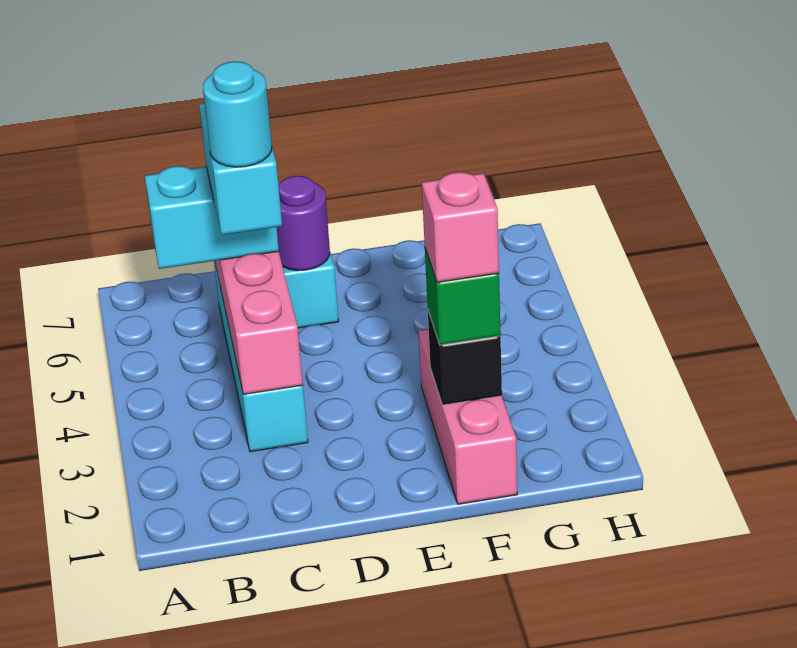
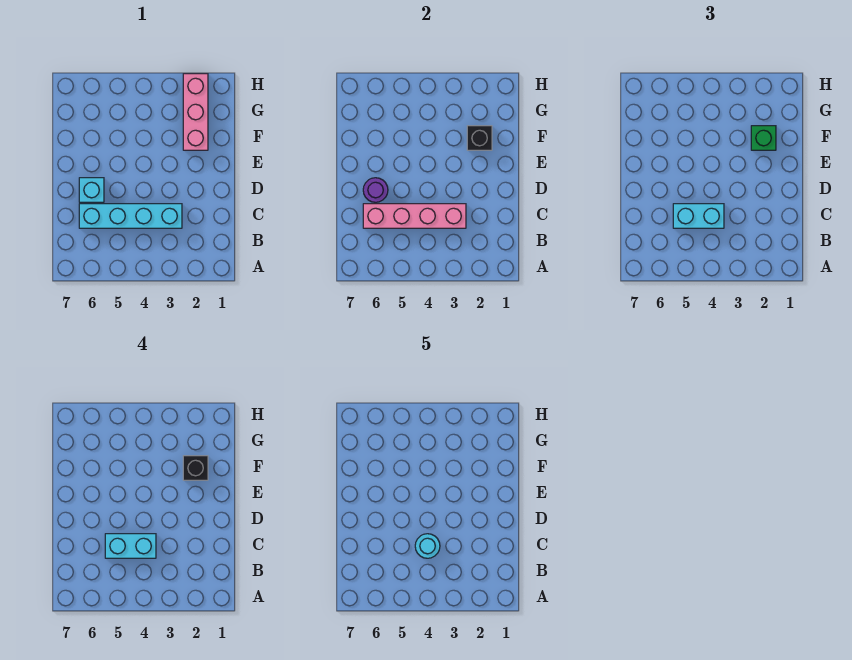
cyan brick B5:C5 level 3 -> cyan brick C4:C5 level 3
pink brick F1:F3 level 1 -> pink brick F2:H2 level 1
pink brick F2 level 4 -> black brick F2 level 4

